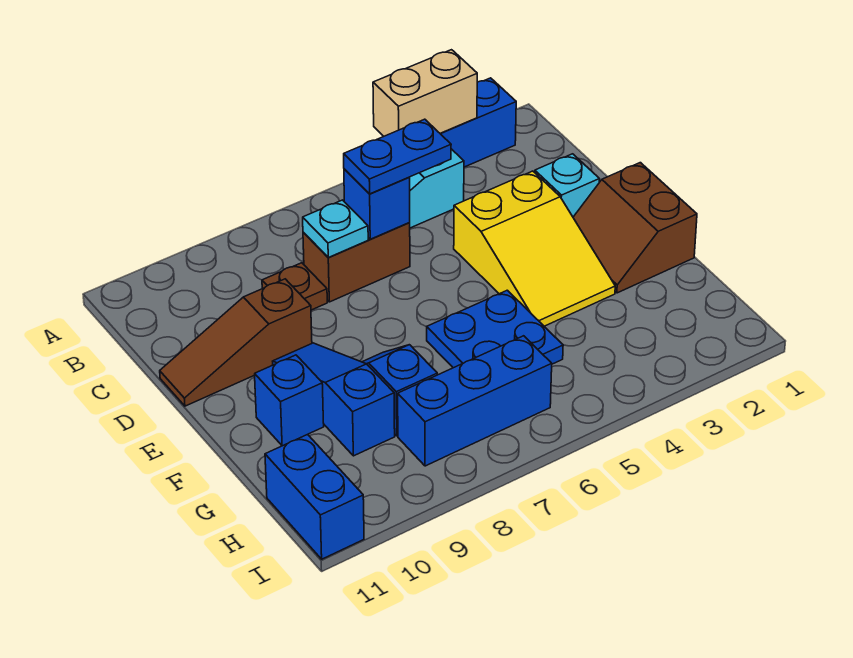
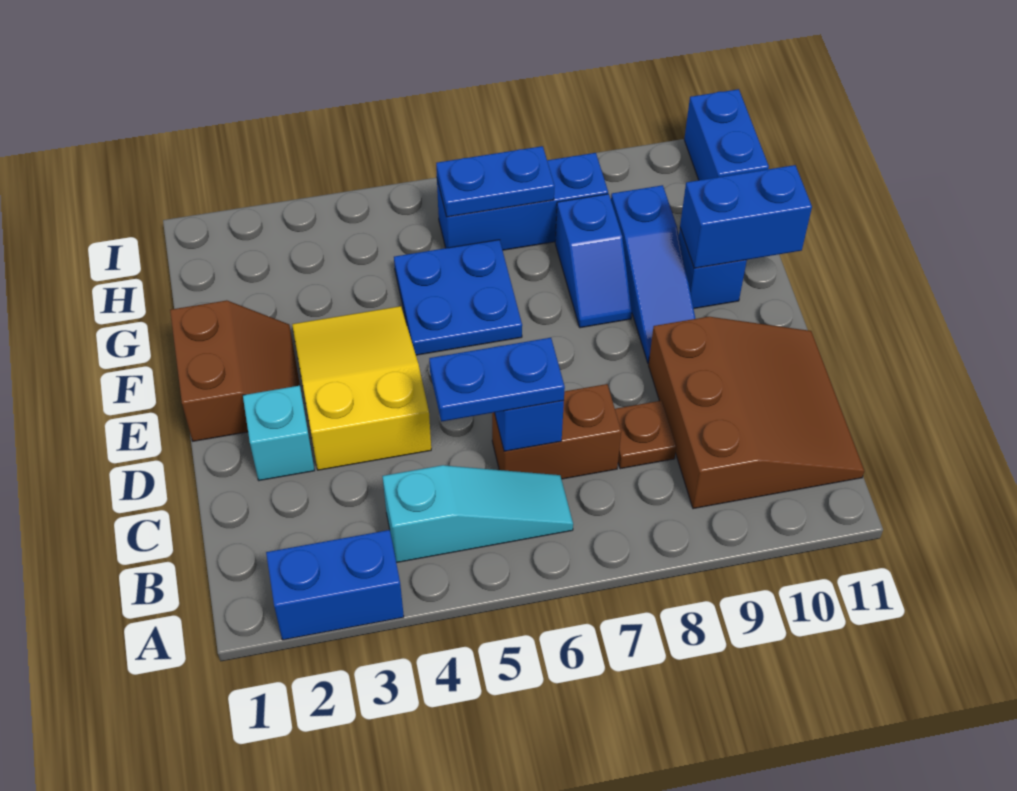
tan brick A3:A4 level 2 -> none
cyan plate C7 level 2 -> none
brown slope D9:D11 level 1 top 9 -> brown slope B9:D11 level 1 top 9
none -> blue brick F10:F11 level 2
none -> blue plate H6:H7 level 2

